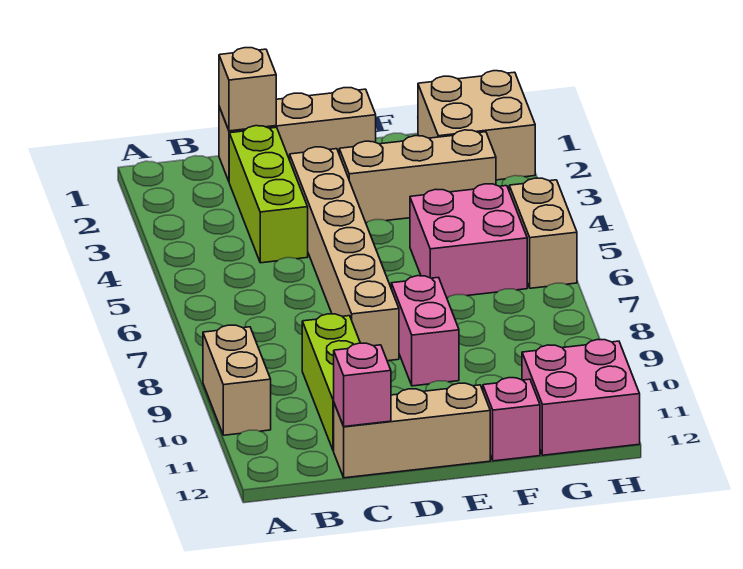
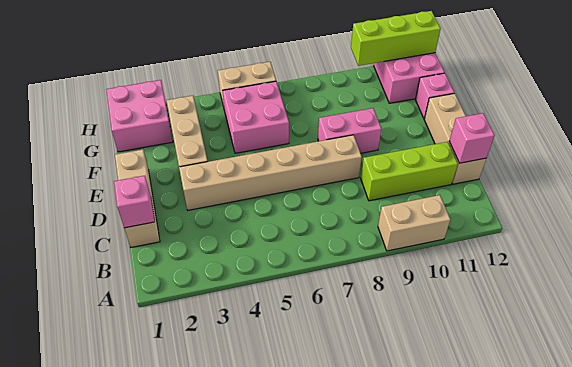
tan brick C1 level 2 -> pink brick C1 level 2
lime brick C2:C4 level 1 -> lime brick H10:H12 level 2
tan brick G1:H2 level 1 -> pink brick G1:H2 level 1

